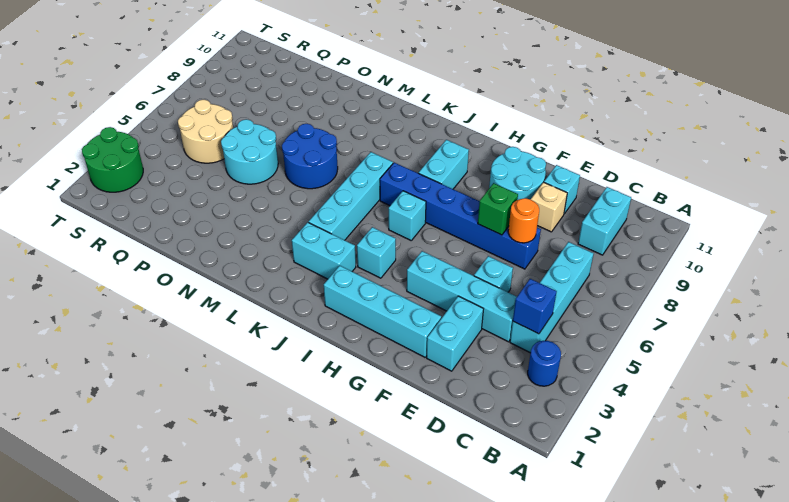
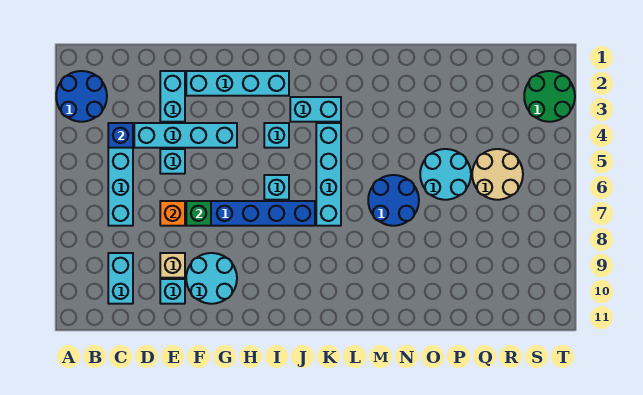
blue round brick B3 level 1 -> blue round brick A2:B3 level 1
orange round brick E7 level 2 -> orange brick E7 level 2
cyan brick I8:I9 level 1 -> none

